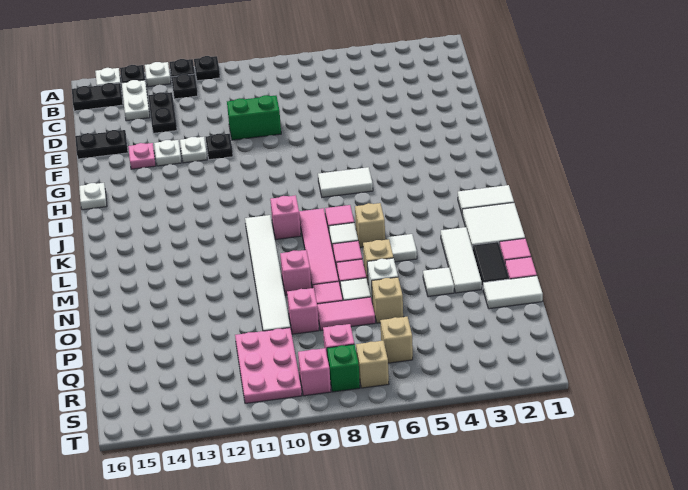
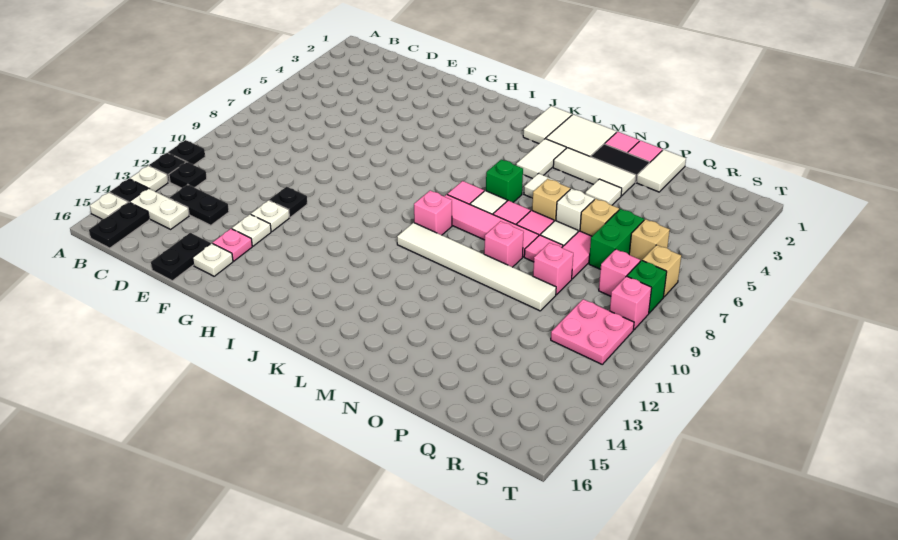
green brick E9:E10 level 1 -> green brick Q6:Q7 level 1
white plate H16 level 1 -> white plate F15 level 1
white tile I6:I7 level 1 -> white tile L3:L4 level 1
tan brick L6 level 1 -> green brick L6 level 1
pink plate Q10:S11 level 1 -> pink plate R10:S11 level 1

